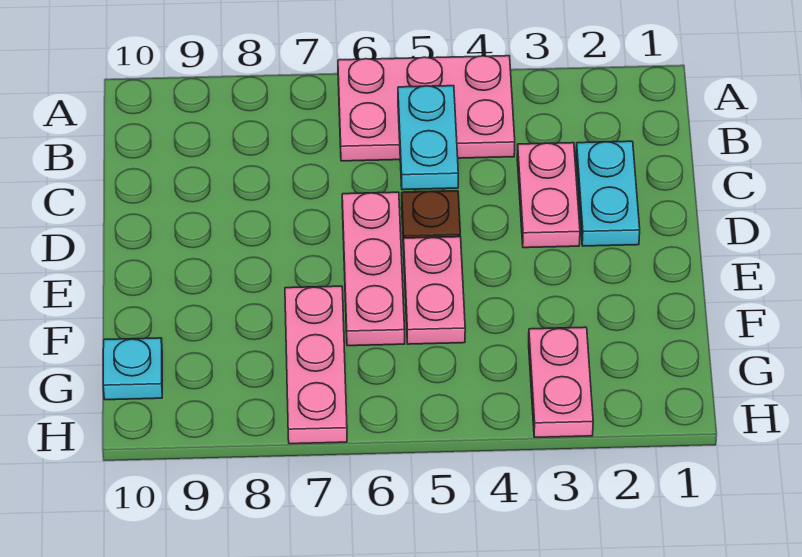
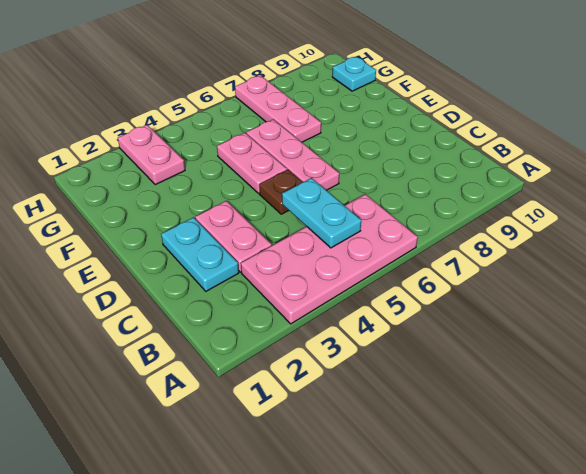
pink plate A4:B6 level 1 -> pink plate A3:B6 level 1

